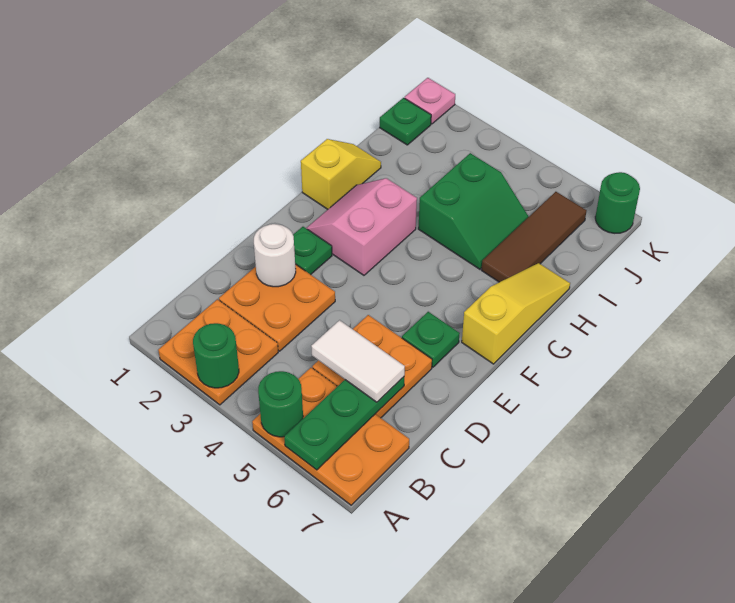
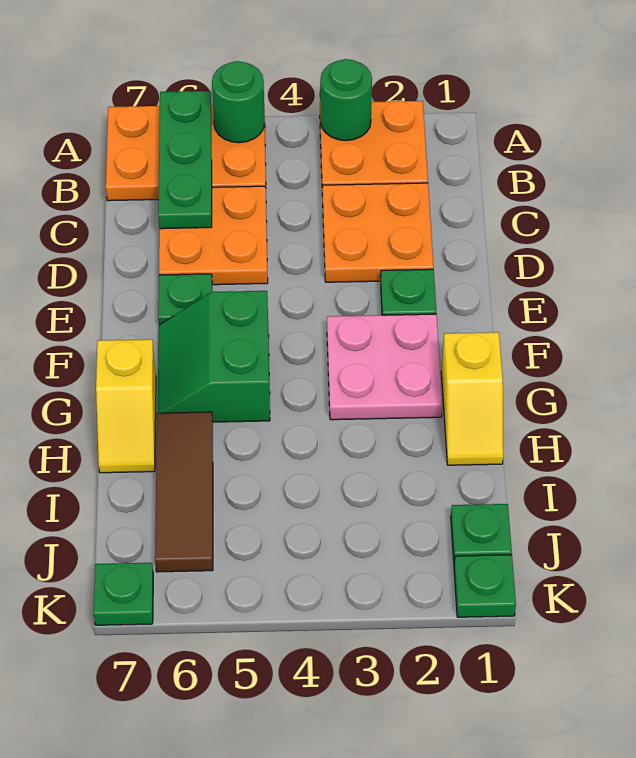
white tile C5:C6 level 3 -> none
white round brick D2 level 2 -> none
pink slope F2:G3 level 1 top 3 -> pink plate F2:G3 level 1
yellow slope F7:H7 level 1 top F -> yellow slope G7:H7 level 1 top G
green slope H4:I5 level 1 top 4 -> green slope F5:G6 level 1 top 5
pink plate K1 level 1 -> green plate K1 level 1
green round brick K7 level 1 -> green plate K7 level 1

